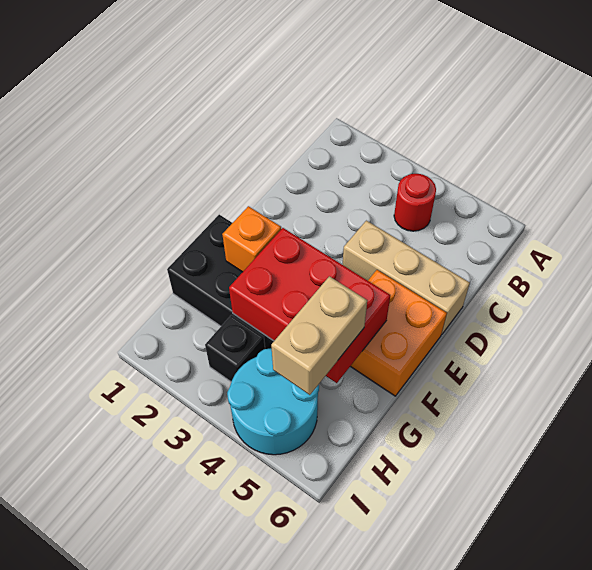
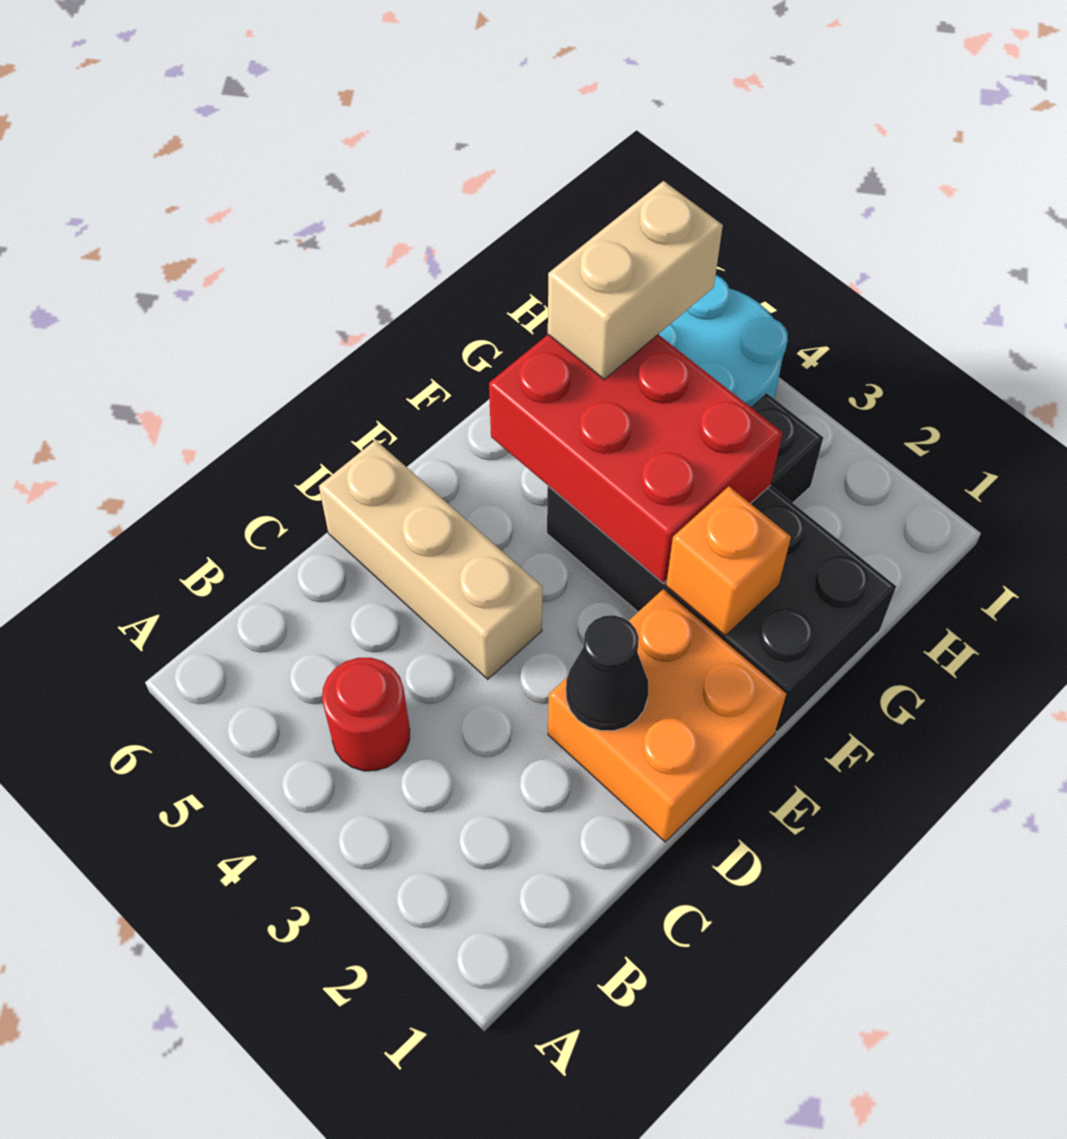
none -> black cone D2 level 2
orange brick E5:F6 level 1 -> orange brick D1:E2 level 1

